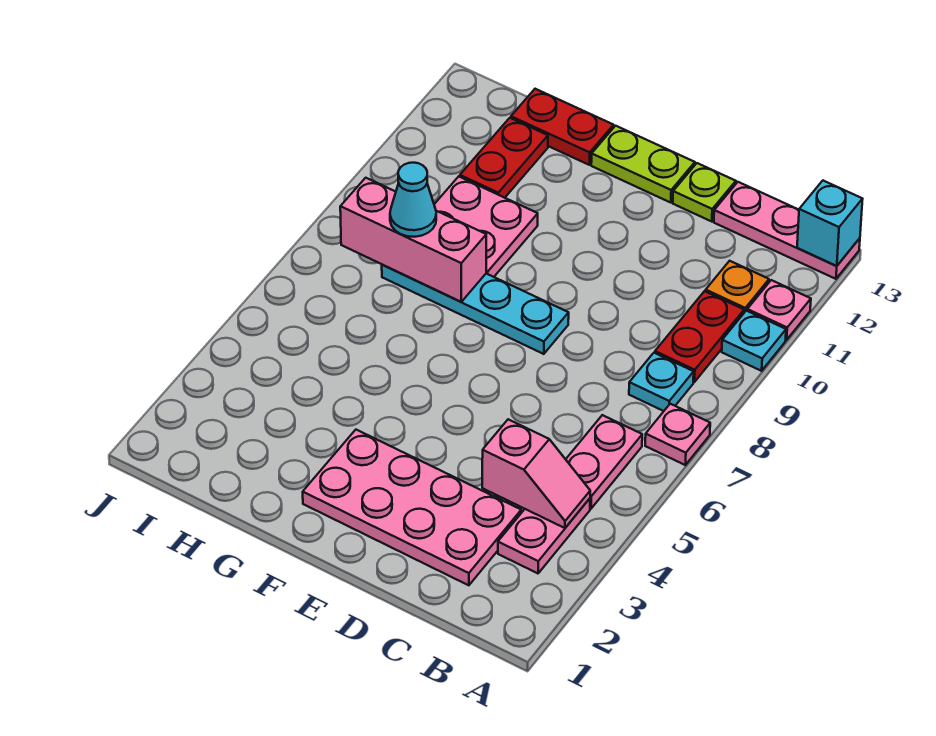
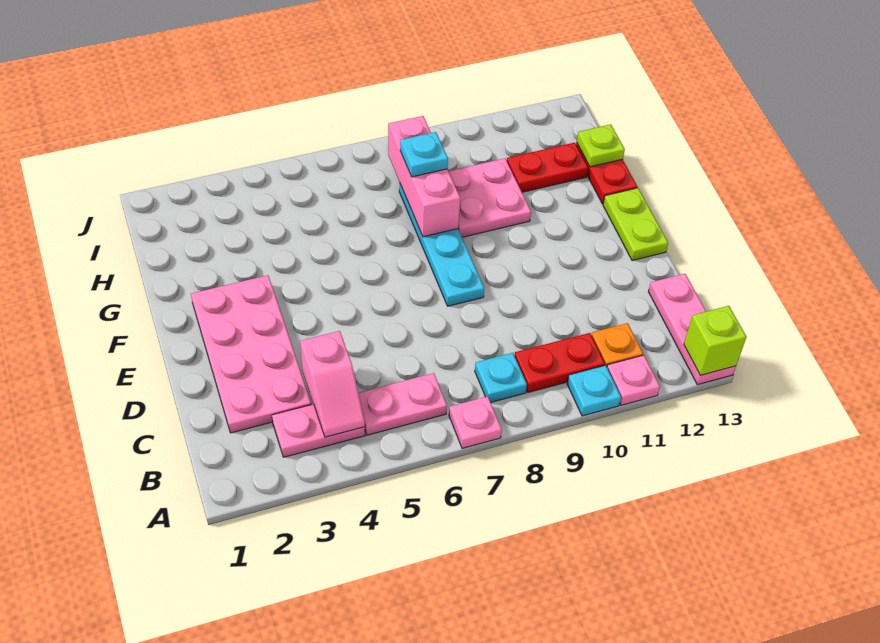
cyan brick A13 level 2 -> lime brick A13 level 2
lime plate D13 level 1 -> lime plate H13 level 2
cyan cone H8 level 3 -> cyan plate H8 level 3

